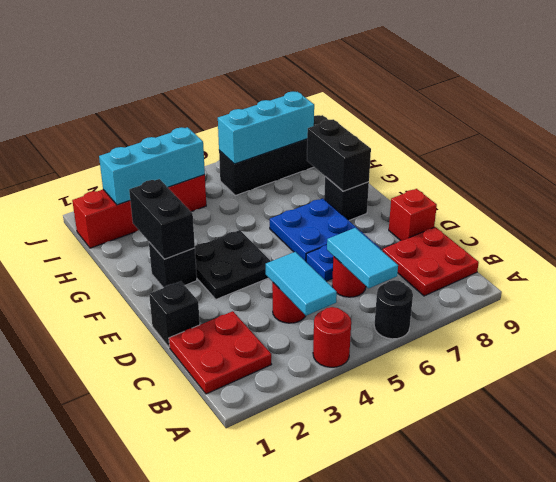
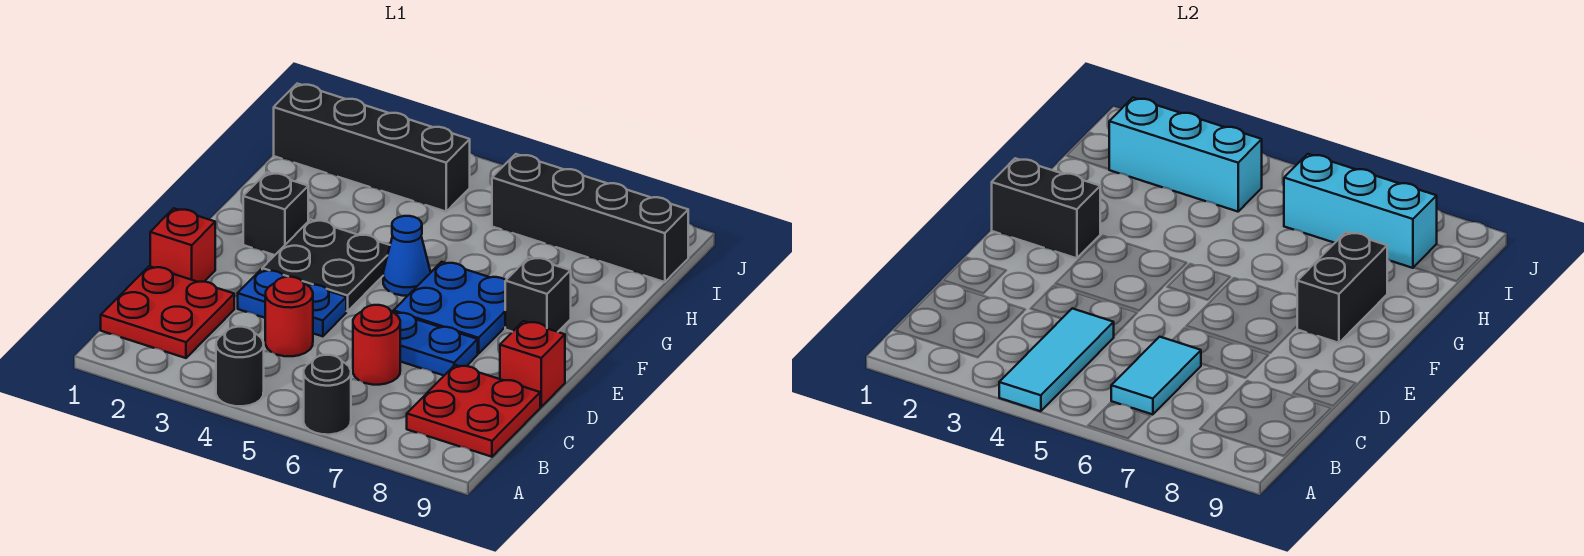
red round brick A4 level 1 -> black round brick A4 level 1
cyan tile B4:C4 level 2 -> cyan tile A4:C4 level 2
black brick D1 level 1 -> red brick D1 level 1
none -> blue plate D3:D4 level 1
black brick F2:G2 level 2 -> black brick F1:F2 level 2
none -> blue cone F5 level 1
red brick I1:I4 level 1 -> black brick I1:I4 level 1

